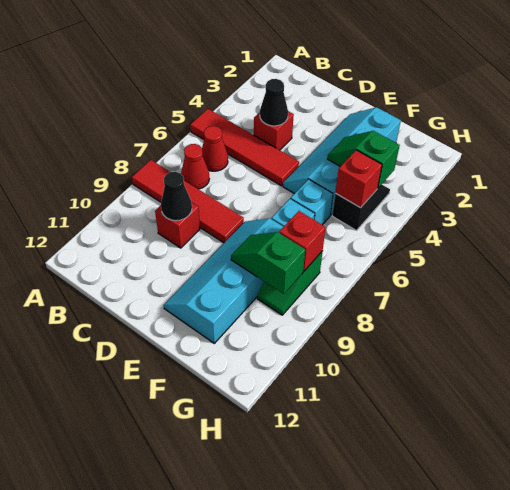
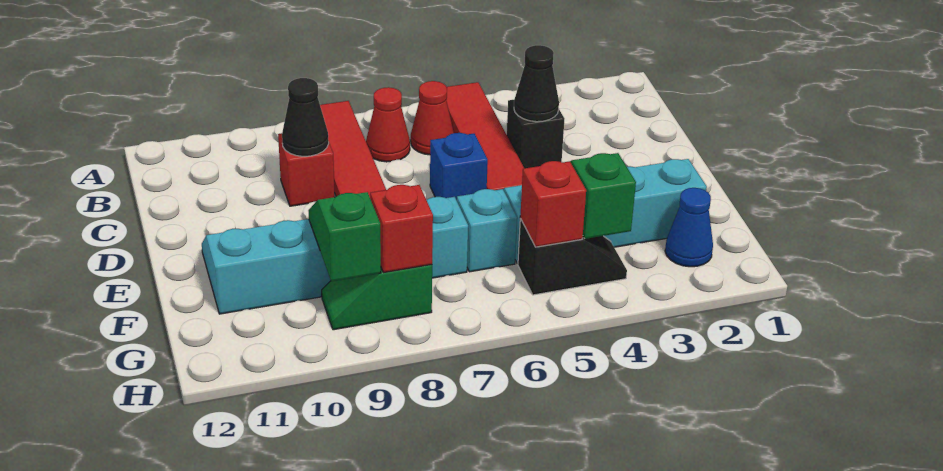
red brick C4 level 1 -> black brick C4 level 1
none -> blue brick D6 level 1
none -> blue cone G2 level 1

